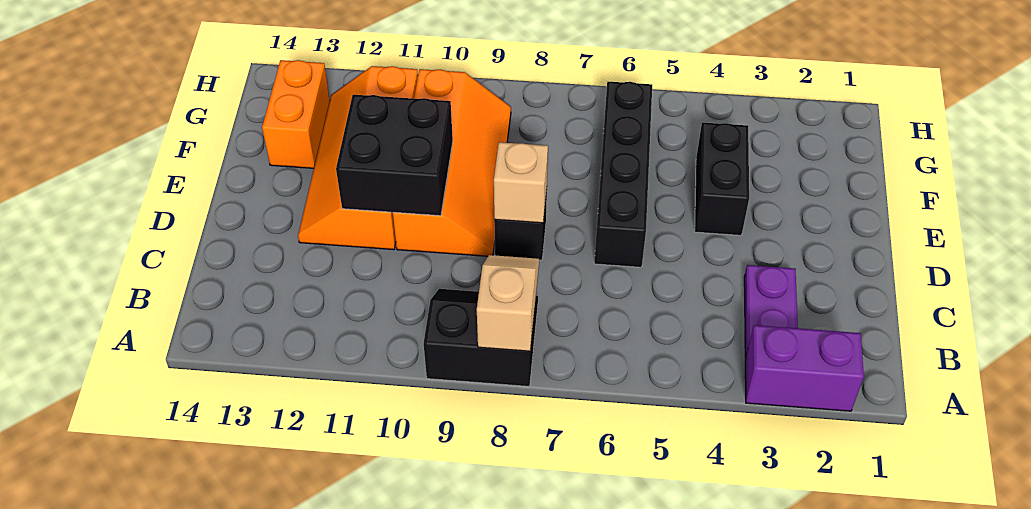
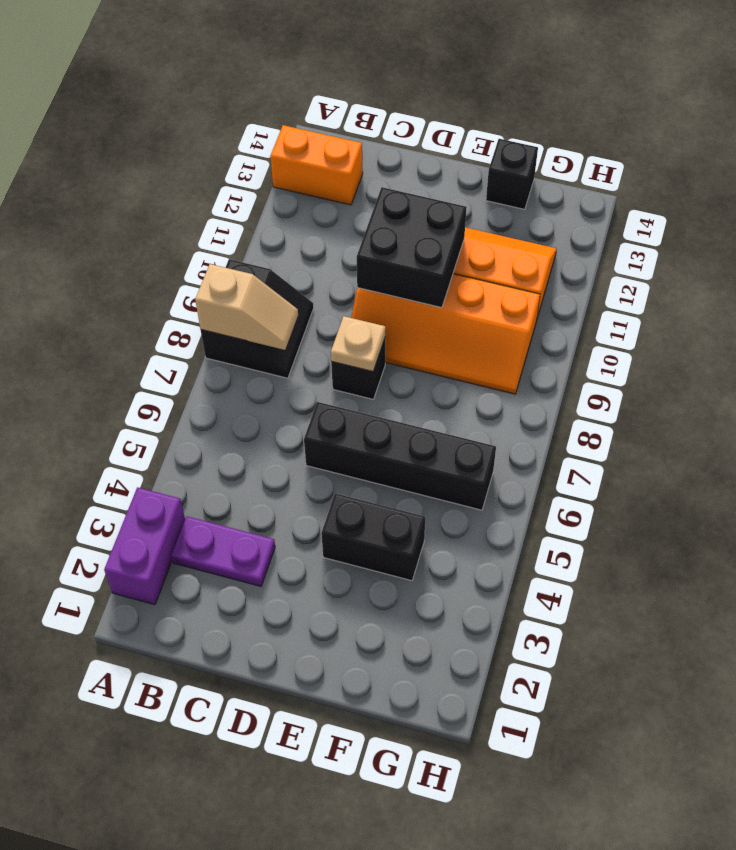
tan brick D8 level 2 -> tan plate D8 level 2
orange brick F13:G13 level 1 -> orange brick A13:B13 level 1
none -> black brick F14 level 1

